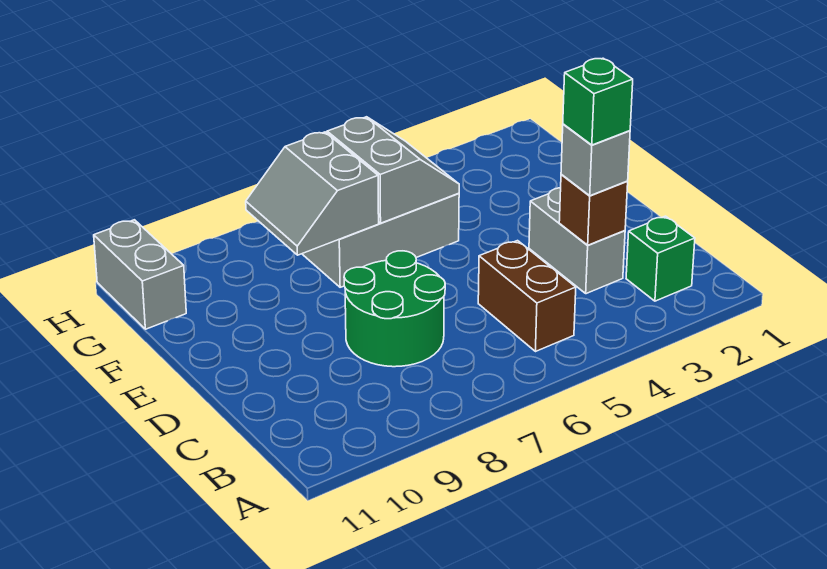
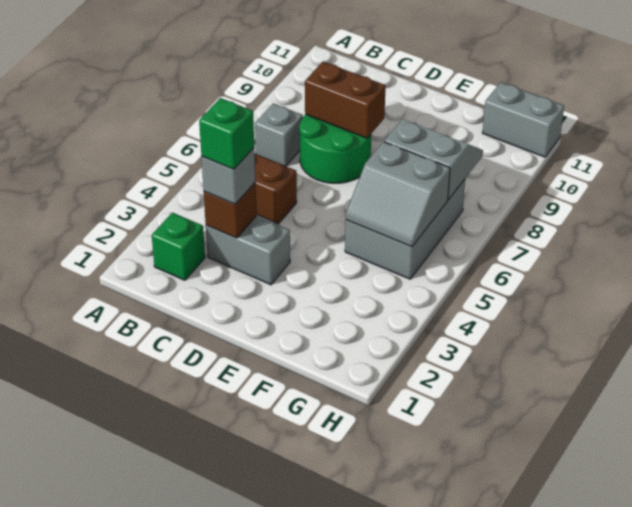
none -> grey brick B7 level 1
none -> brown brick C8:D8 level 2

